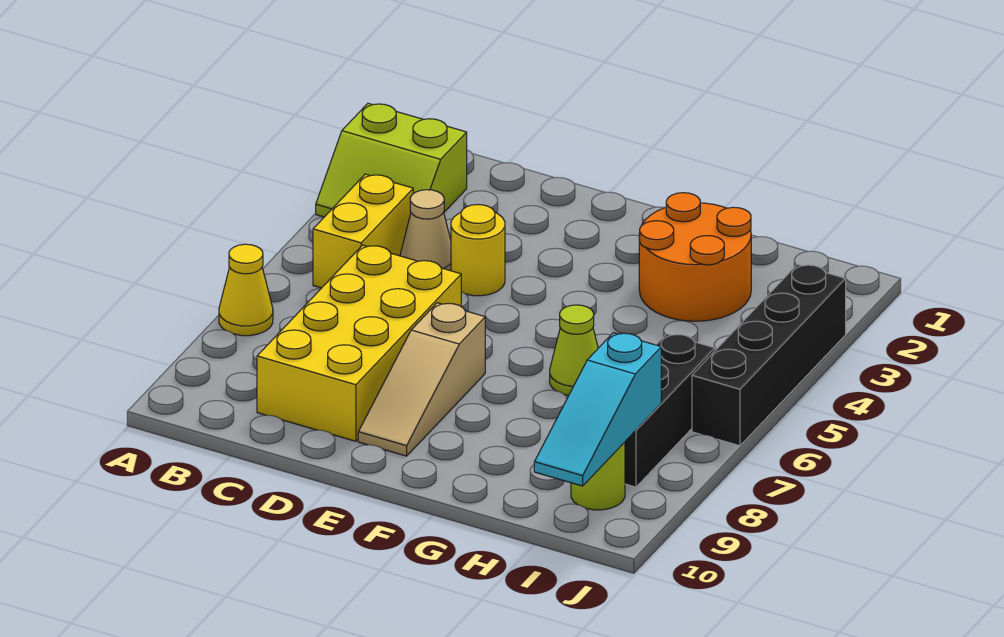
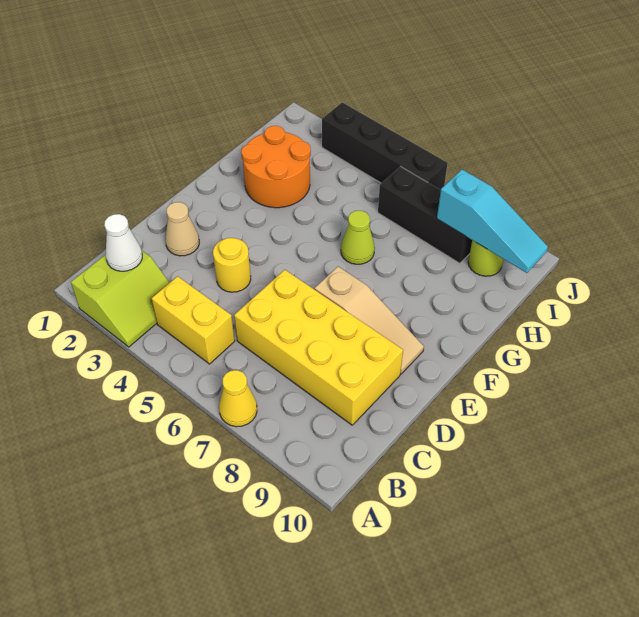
none -> white cone B2 level 2
tan cone C4 level 1 -> tan cone D2 level 1

